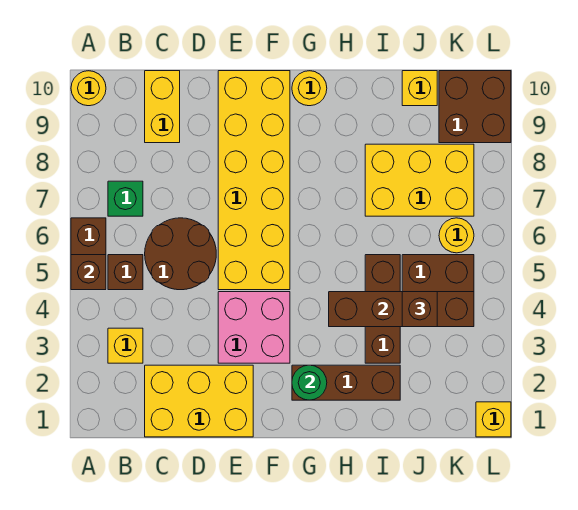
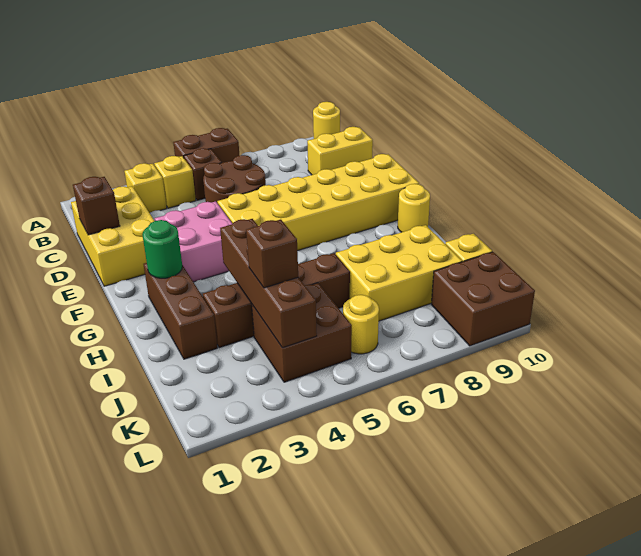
brown brick A5 level 2 -> brown brick D1 level 2
green brick B7 level 1 -> none
brown brick I3:I5 level 1 -> brown brick I3:I6 level 1
yellow brick I7:K8 level 1 -> yellow brick I7:J9 level 1
yellow brick L1 level 1 -> yellow brick B4 level 1

